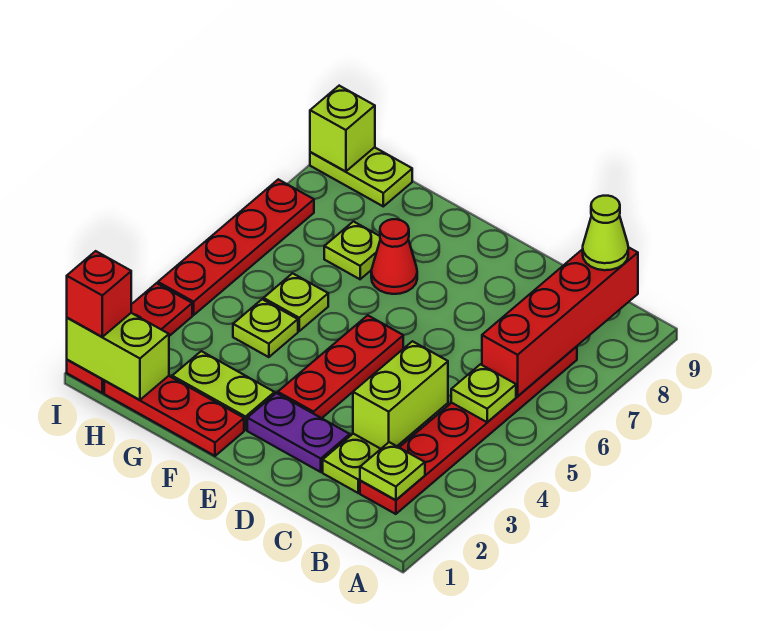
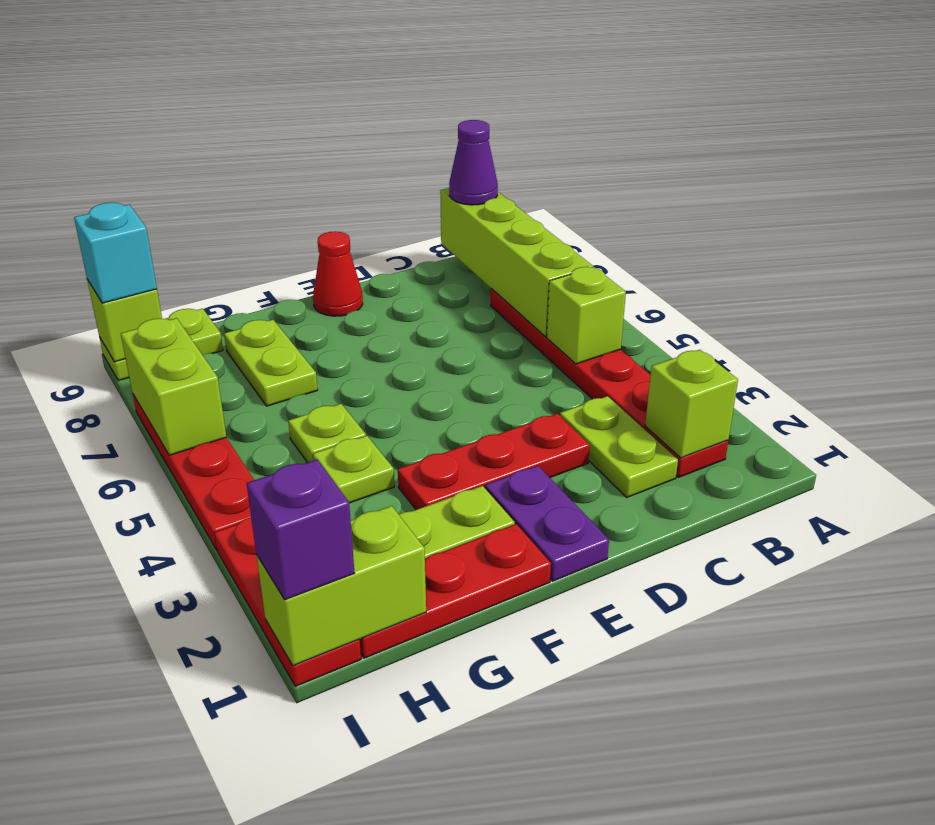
lime plate B2 level 2 -> lime brick B2 level 2
lime plate B5 level 2 -> lime brick B5 level 2
red brick B6:B9 level 2 -> lime brick B6:B9 level 2
lime cone B9 level 3 -> purple cone B9 level 3
lime brick C3:C4 level 2 -> lime brick I6:I7 level 2
purple plate D2:E2 level 1 -> purple plate E1:E2 level 1
red plate E3:E5 level 1 -> red plate D3:F3 level 1
red cone F7 level 1 -> red cone E9 level 1
lime plate G7 level 1 -> lime plate G7:G8 level 1
red brick I1 level 3 -> purple brick I1 level 3
none -> cyan brick I9 level 3

